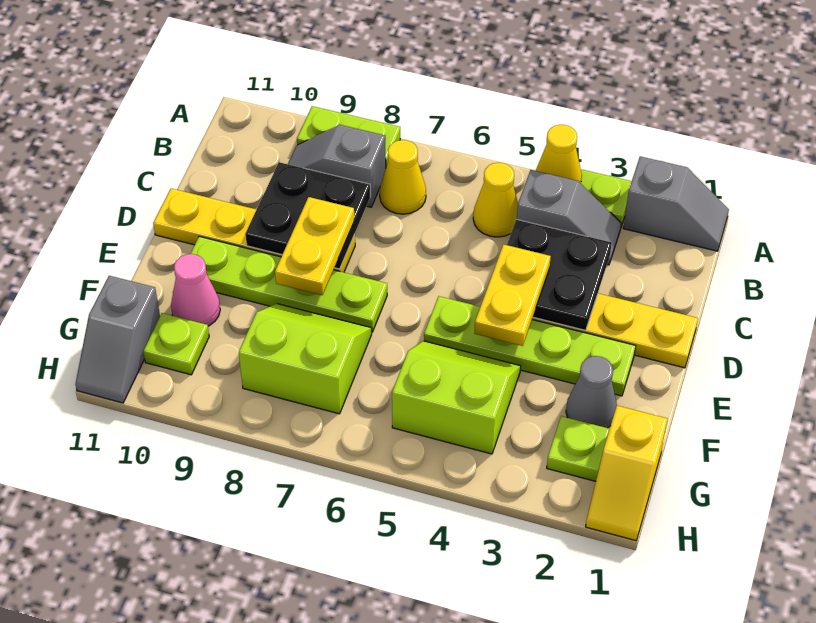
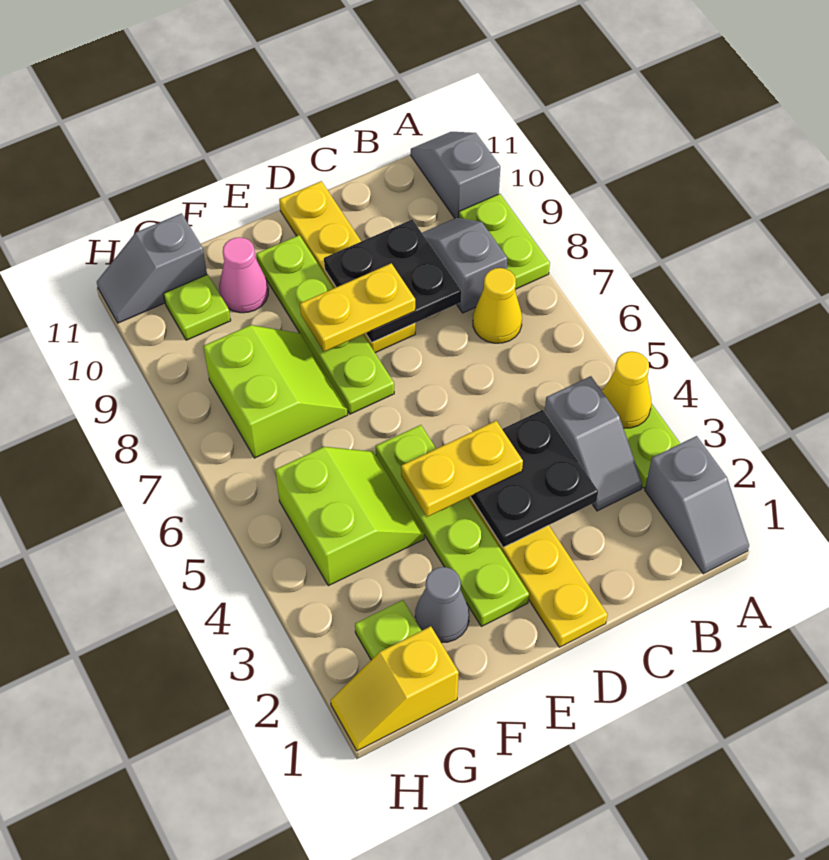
none -> grey slope A10:A11 level 1 top 10
yellow cone B5 level 1 -> none

